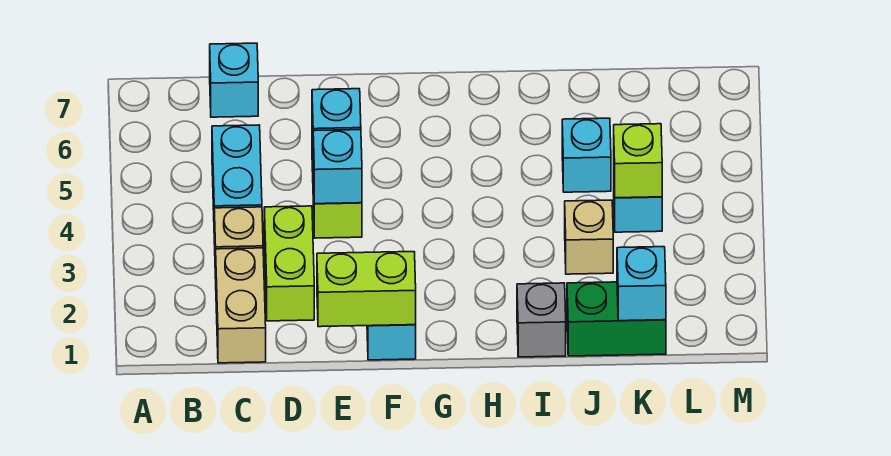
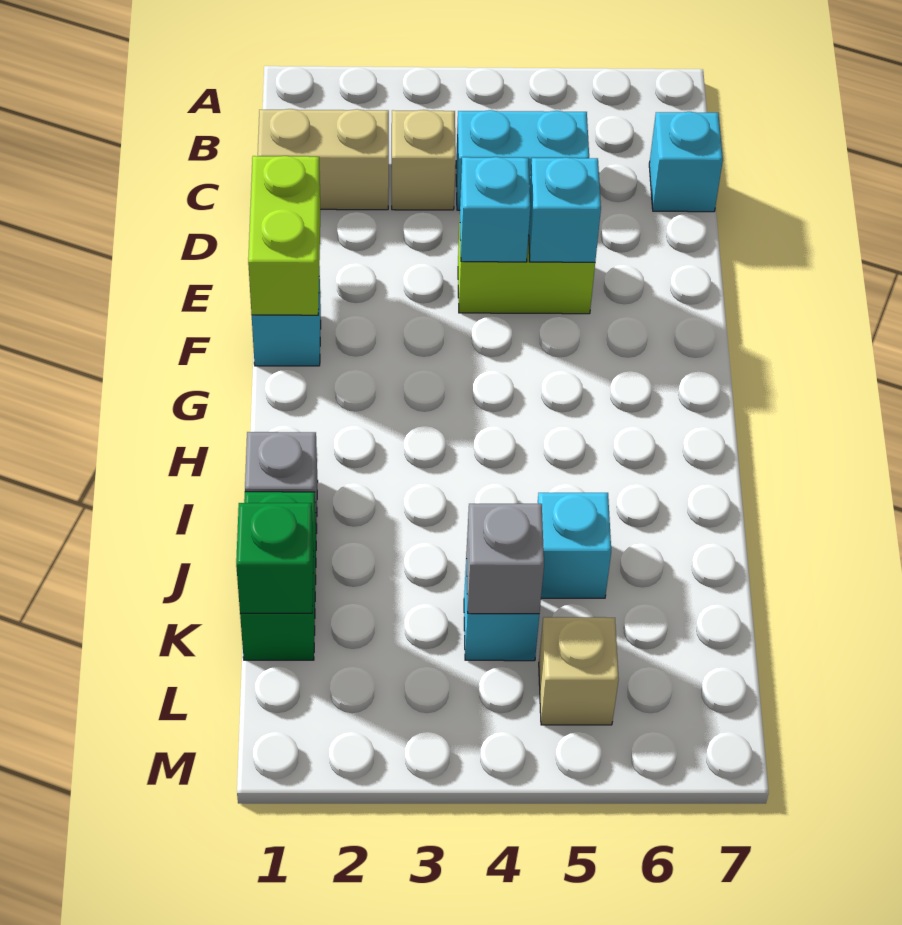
lime brick D2:D3 level 1 -> none
tan brick J3 level 1 -> tan brick L5 level 1
cyan brick K1 level 2 -> green brick K1 level 2
lime brick K4 level 2 -> grey brick K4 level 2

